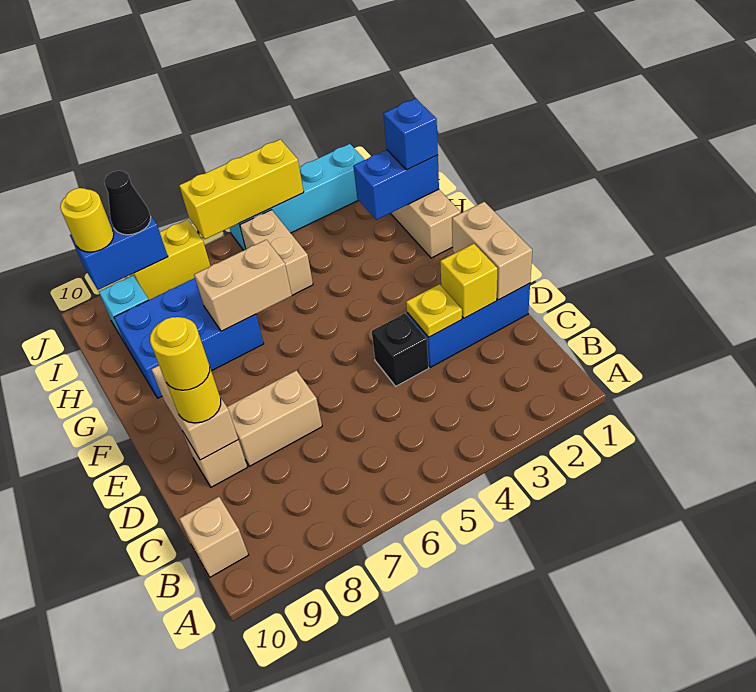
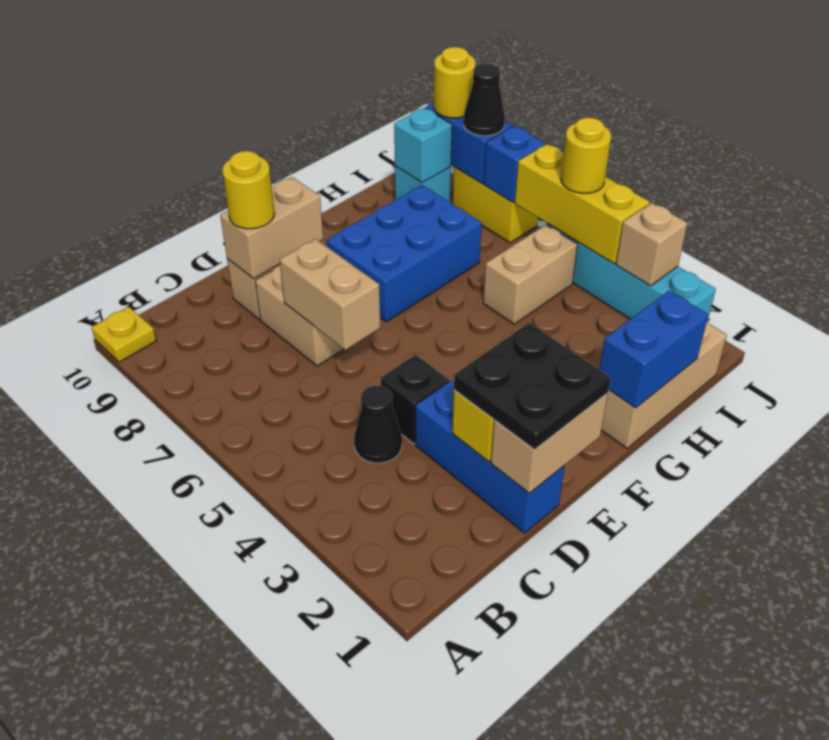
tan brick B10 level 1 -> tan brick J3 level 2
none -> black cone C4 level 1
none -> black plate D1:E2 level 3
yellow plate D3 level 2 -> yellow plate A10 level 1
yellow round brick D9 level 4 -> yellow round brick J5 level 3
tan brick G6:G7 level 2 -> tan brick D6:D7 level 2
blue brick G7:H9 level 1 -> blue brick F7:H8 level 1
blue brick H1:H2 level 2 -> blue brick G1:H1 level 2
blue brick H1 level 3 -> blue brick J7 level 2
none -> cyan brick I9 level 2

